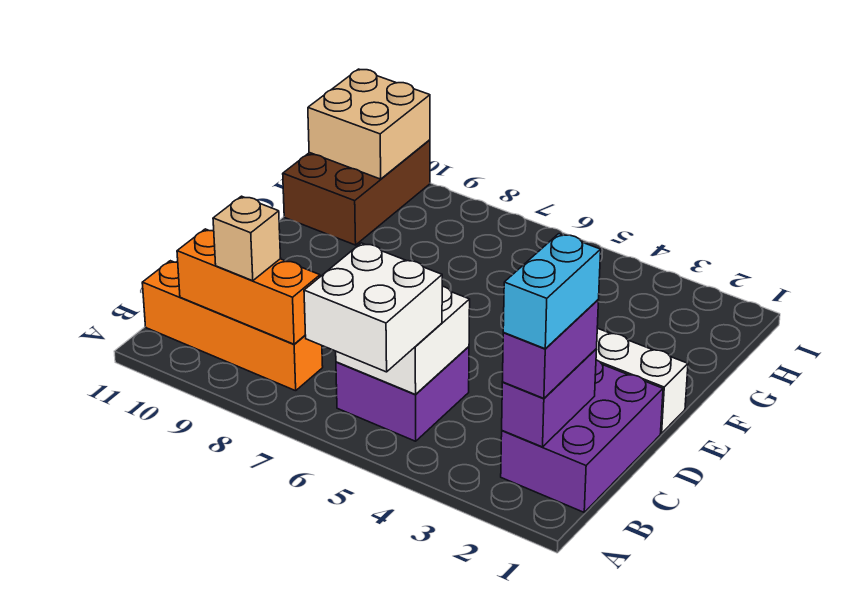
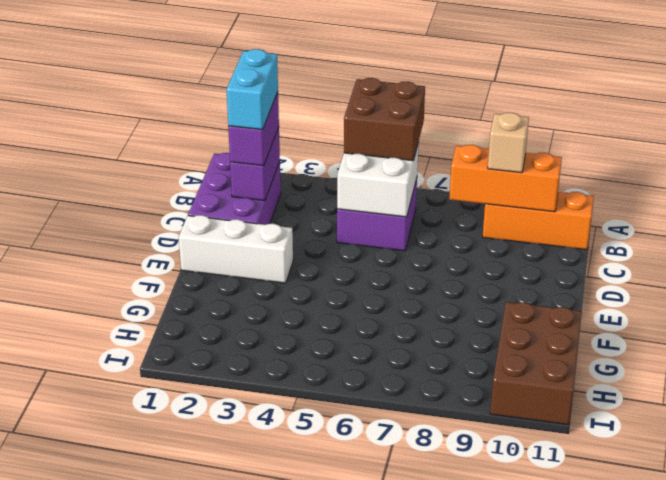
white brick A5:B6 level 3 -> brown brick A5:B6 level 3
orange brick B8:B11 level 1 -> orange brick B9:B11 level 1
tan brick H10:I11 level 2 -> none

